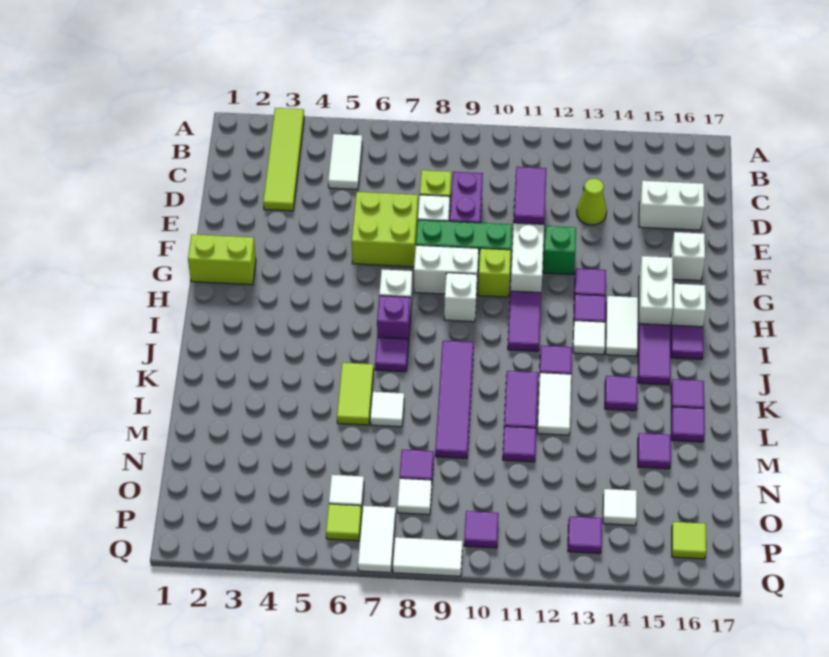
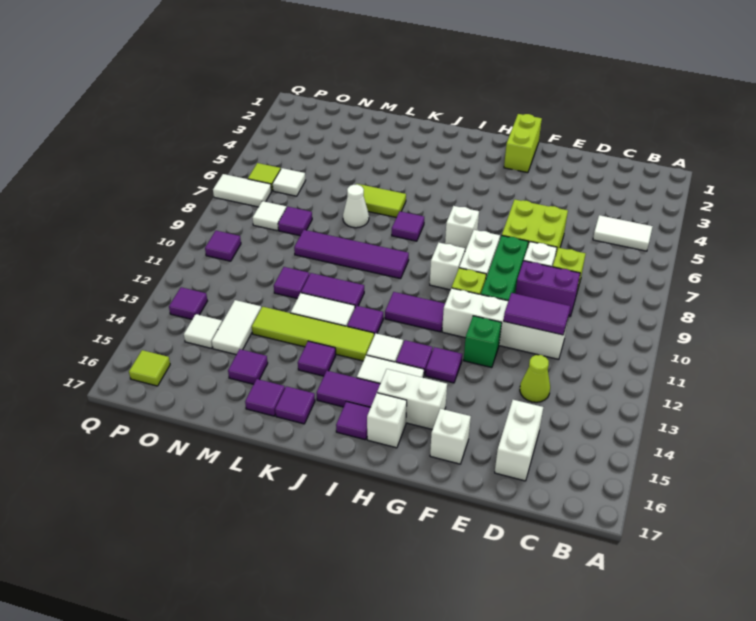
lime tile A3:D3 level 1 -> lime tile J13:M13 level 1
purple brick I7 level 1 -> none
white tile L7 level 1 -> white cone L7 level 1
white tile Q8:Q9 level 1 -> white tile N13:N14 level 1

